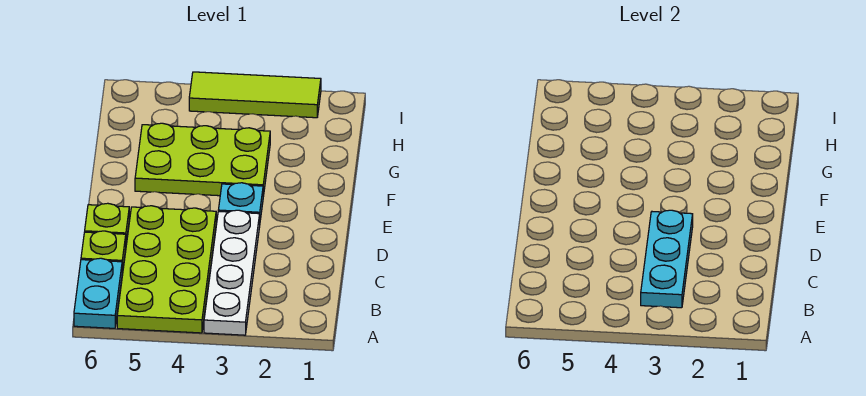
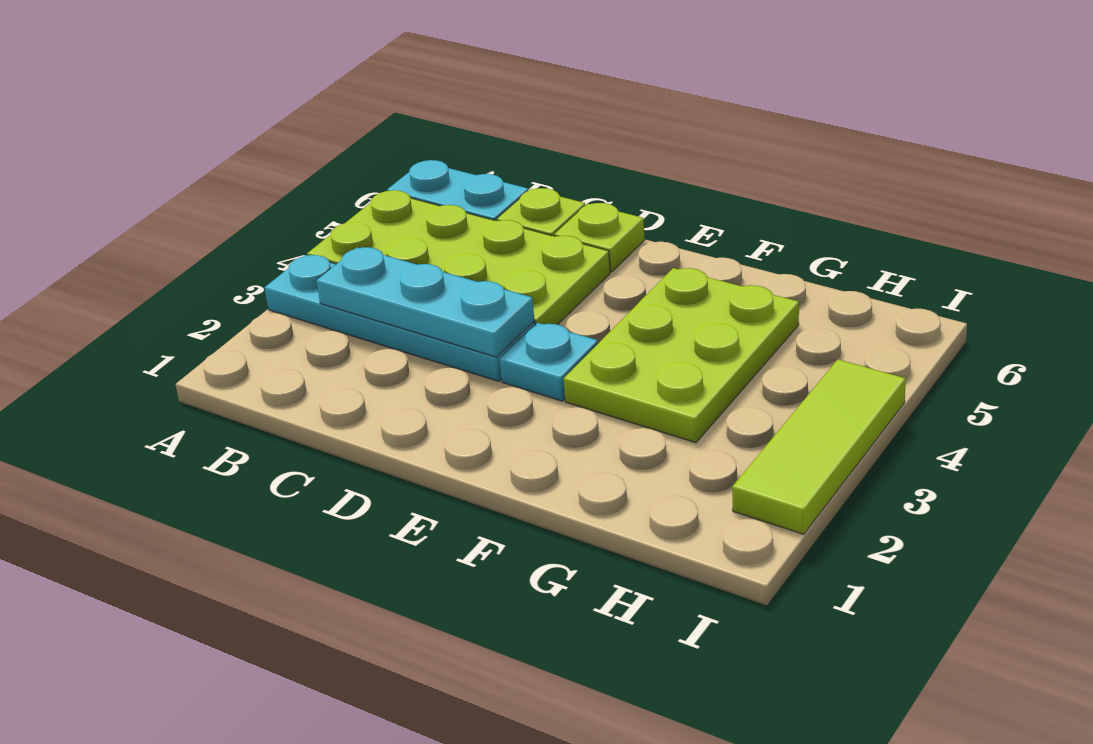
white plate A3:D3 level 1 -> cyan plate A3:D3 level 1

